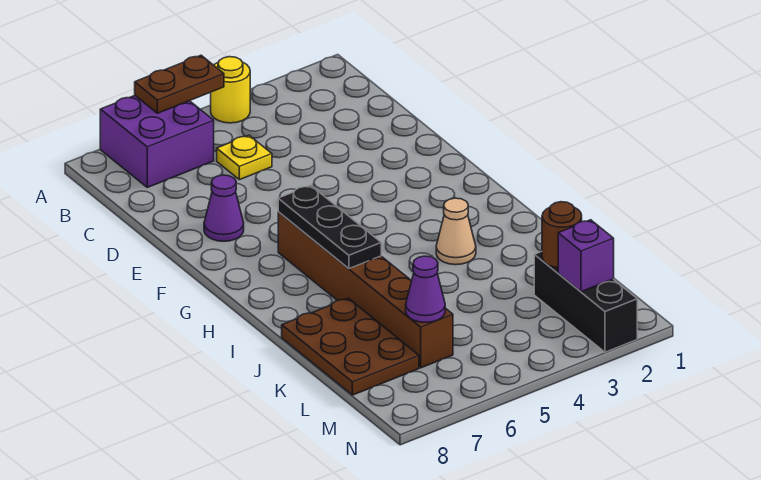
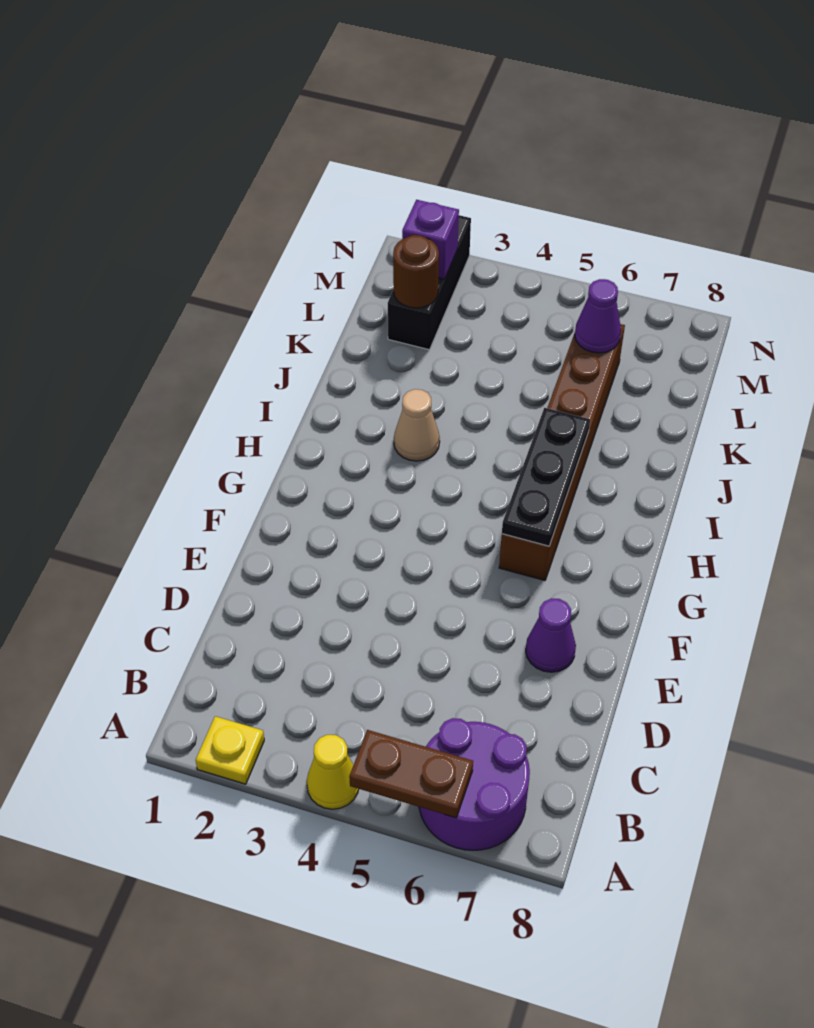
yellow round brick A4 level 1 -> yellow cone A4 level 1
purple brick A6:B7 level 1 -> purple round brick A6:B7 level 1
yellow plate C5 level 1 -> yellow plate A2 level 1
brown plate J7:L8 level 1 -> none

